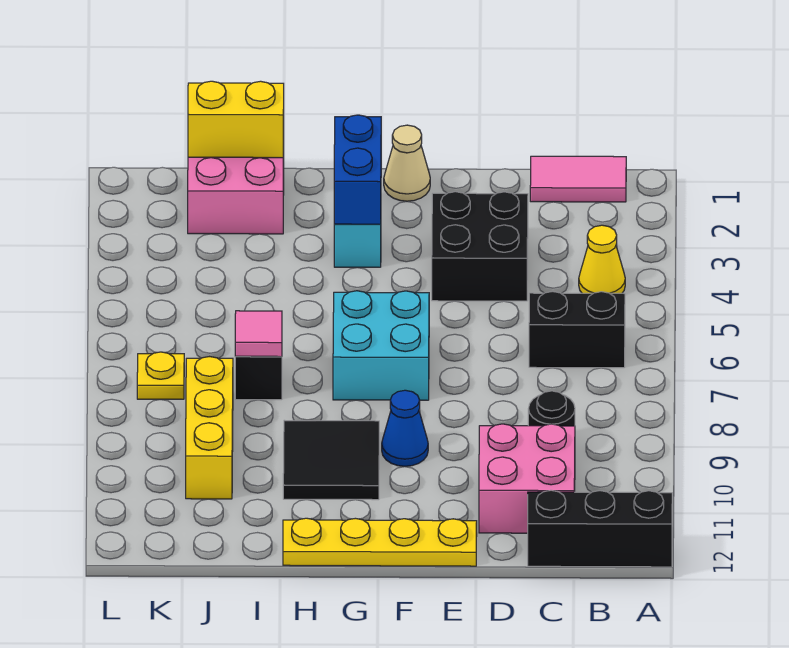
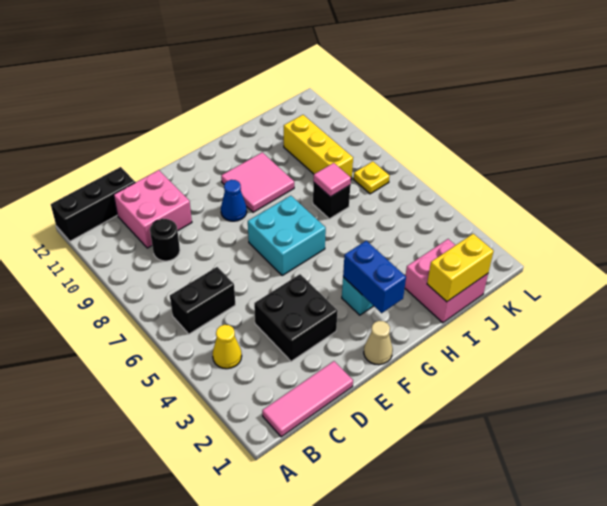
pink tile B1:C1 level 1 -> pink tile B1:D1 level 1
yellow plate E12:H12 level 1 -> none
black tile G9:H10 level 1 -> pink tile G9:H10 level 1

